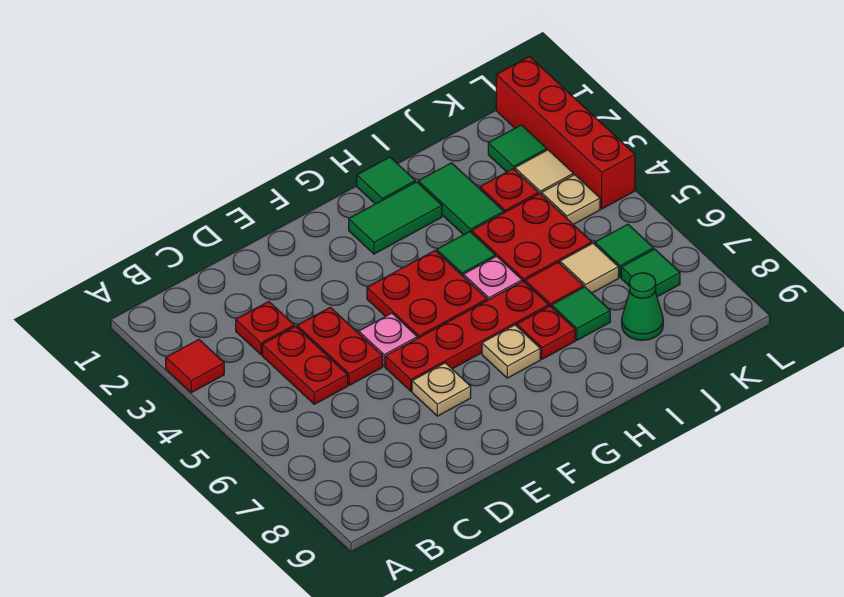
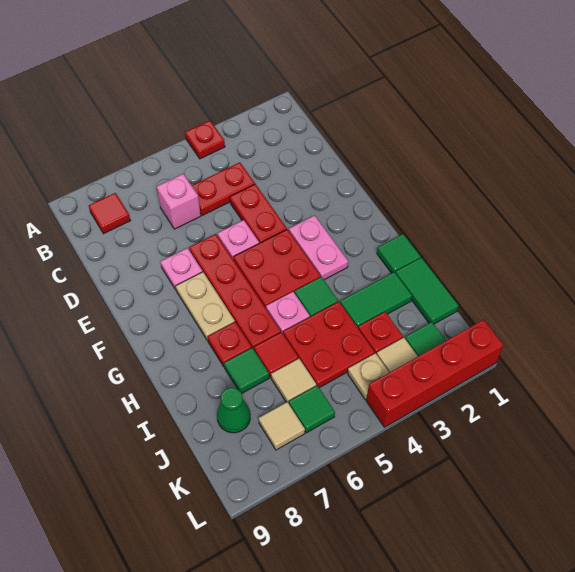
red tile A3 level 1 -> red tile B8 level 1
red plate C3 level 1 -> red plate A4 level 1
none -> pink brick C6 level 1
red plate D4:D5 level 1 -> red plate D4:E4 level 1
tan plate E7 level 1 -> pink plate E7 level 1
none -> pink plate F3:G3 level 1
green tile G2:H2 level 1 -> green tile I1:J1 level 1
tan plate G7 level 1 -> tan plate F7:G7 level 1
green tile K7 level 1 -> tan tile K7 level 1

